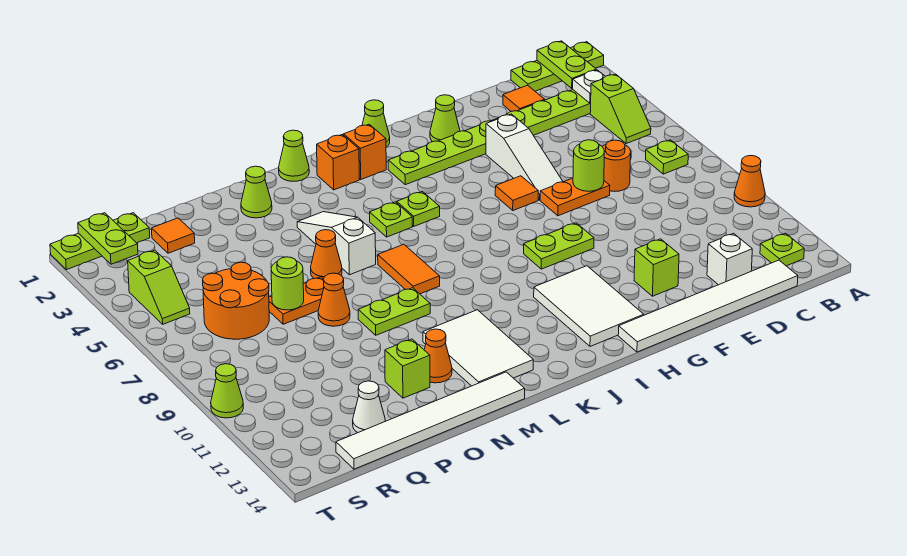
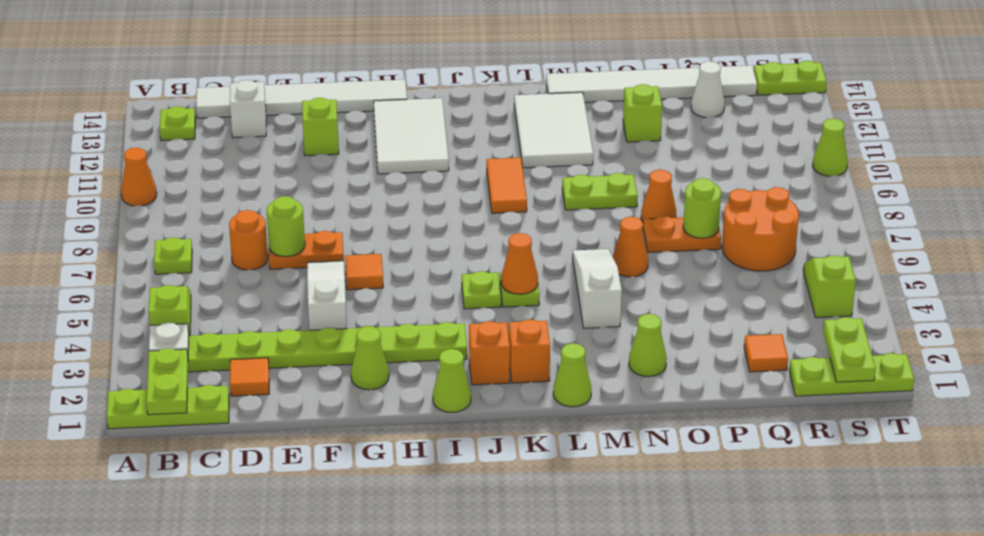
lime plate G9:H9 level 1 -> lime plate S14:T14 level 1
orange tile L7:L8 level 1 -> orange tile K9:K10 level 1
white slope M4:M6 level 1 top 6 -> white slope M4:M6 level 1 top 4
orange cone N12 level 1 -> orange cone K5 level 2

